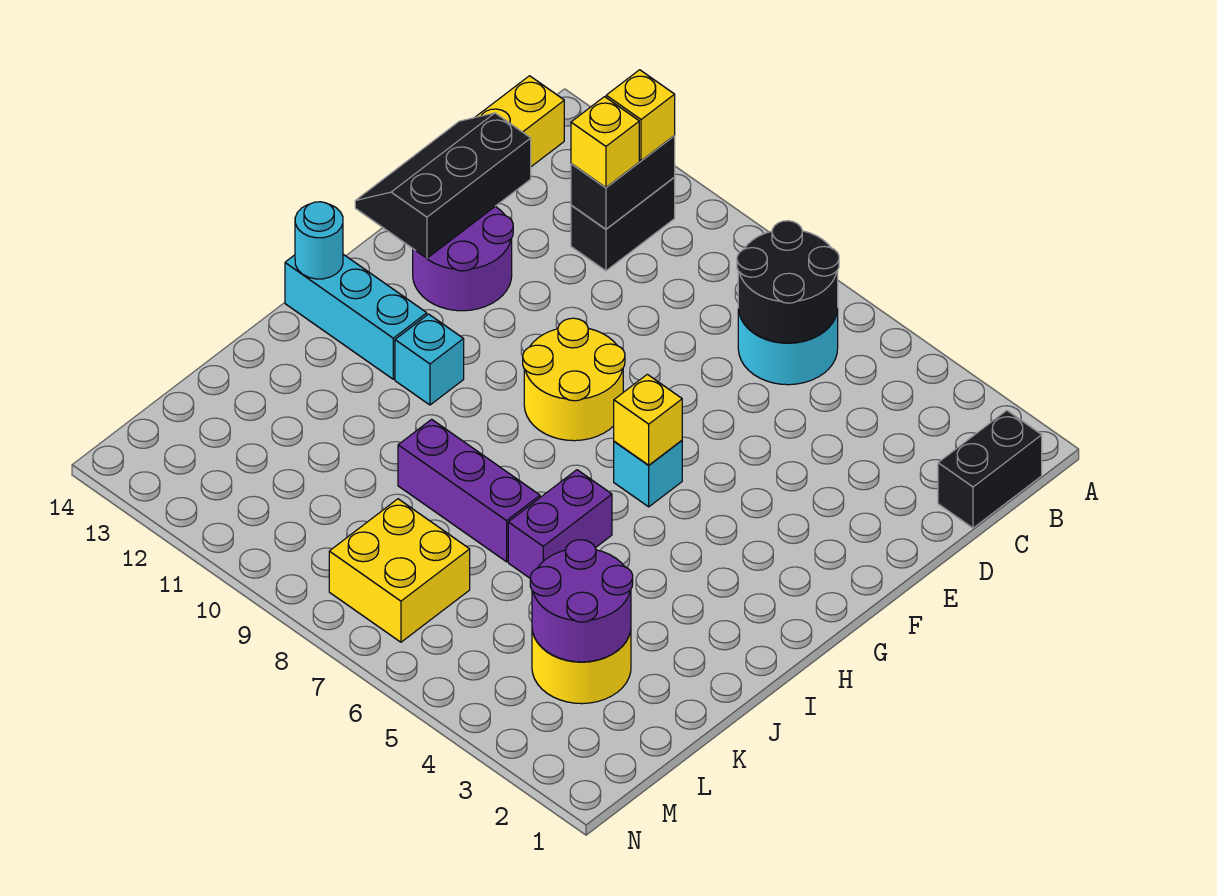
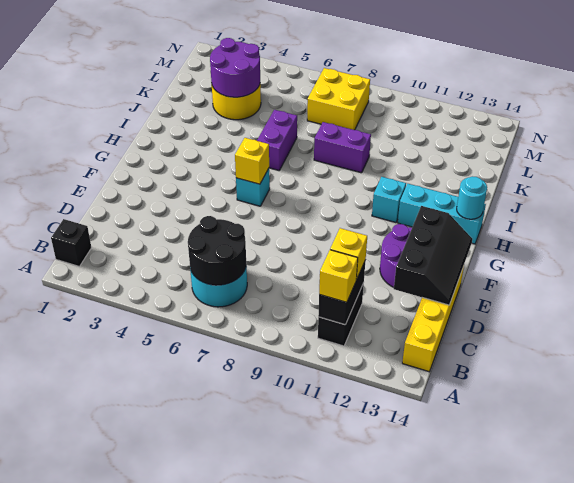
black brick B1:C1 level 1 -> black brick B1 level 1
yellow round brick F8:G9 level 1 -> none
purple brick J7:J9 level 1 -> purple brick J8:J9 level 1

